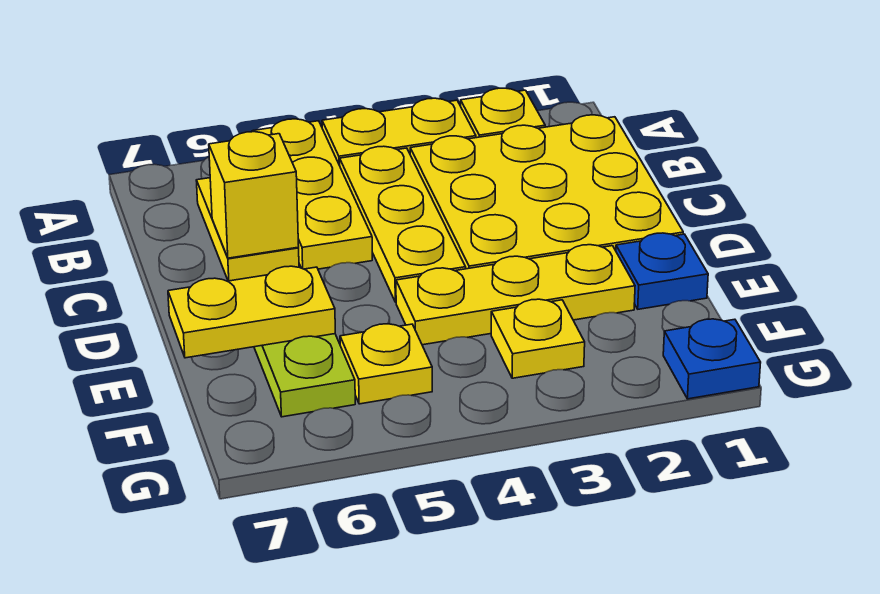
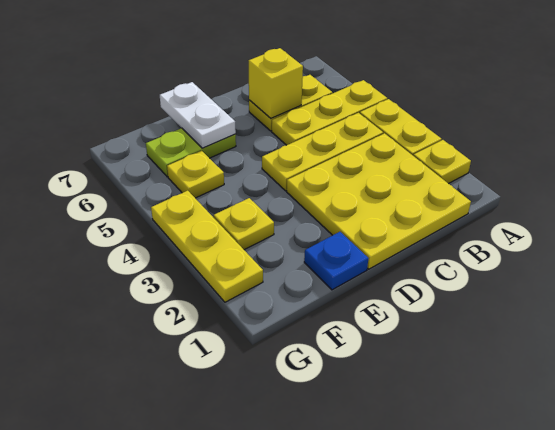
yellow plate E2:E4 level 1 -> yellow plate G2:G4 level 1
yellow plate E6:E7 level 2 -> white plate E6:E7 level 2
blue plate G1 level 1 -> none

